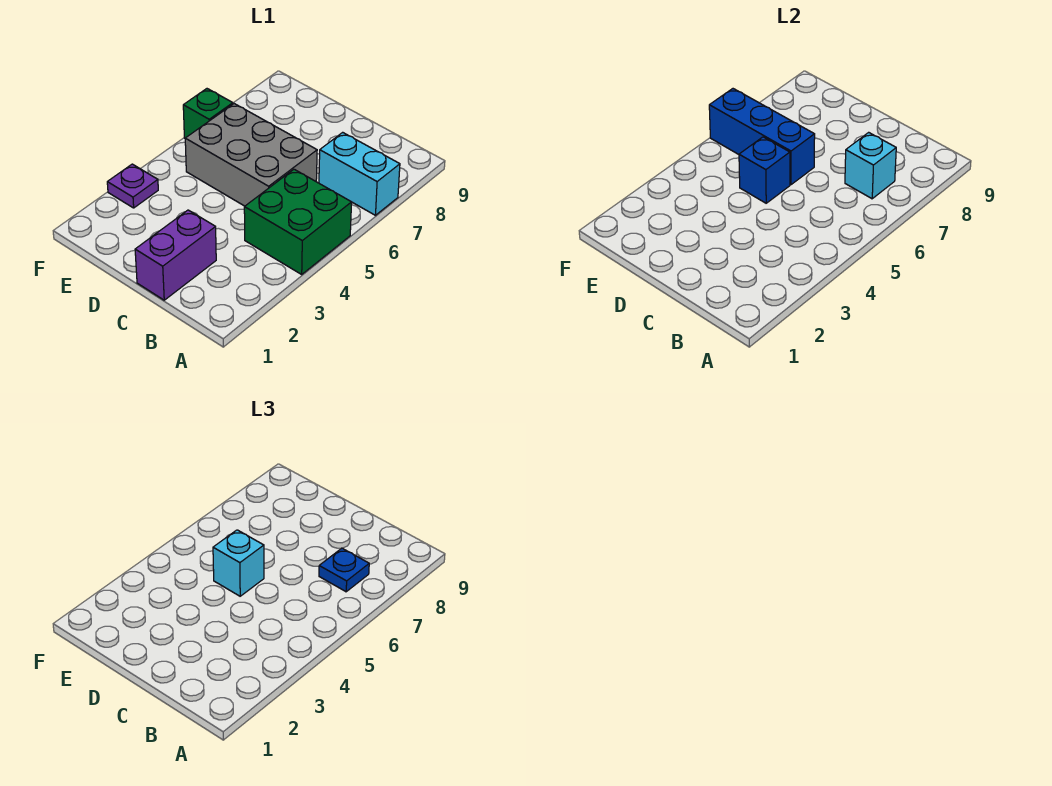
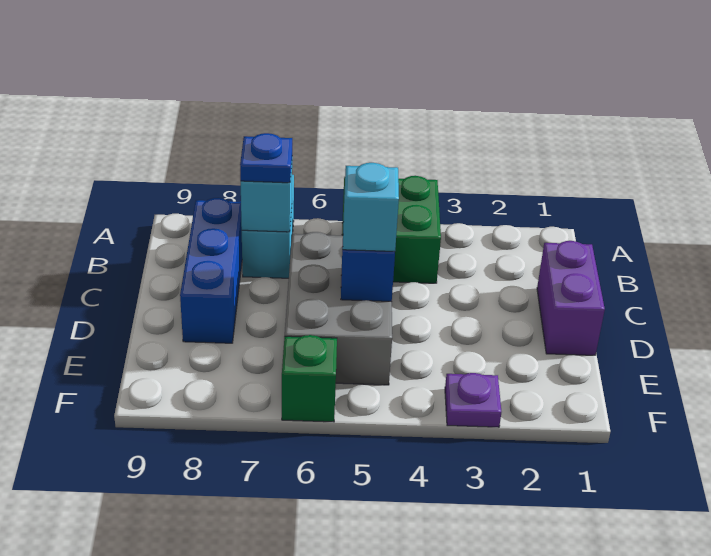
purple brick C1:C2 level 1 -> purple brick C1:D1 level 1
blue brick D6:F6 level 2 -> blue brick B8:D8 level 1

